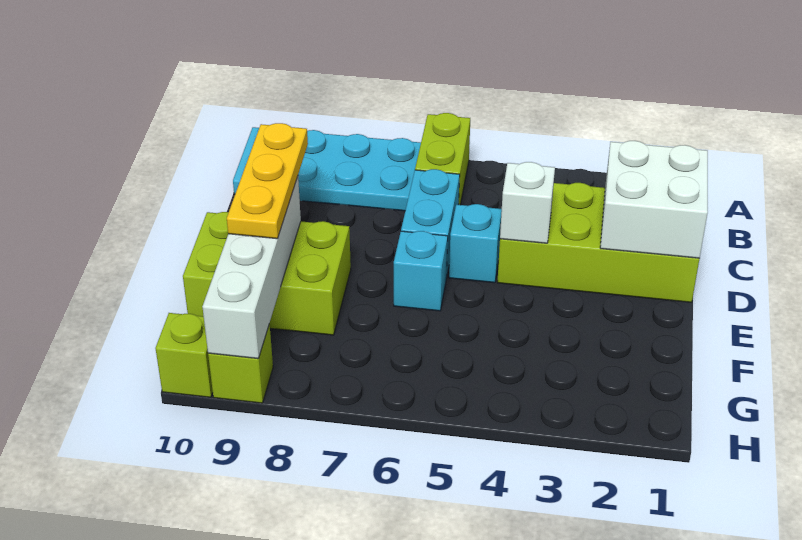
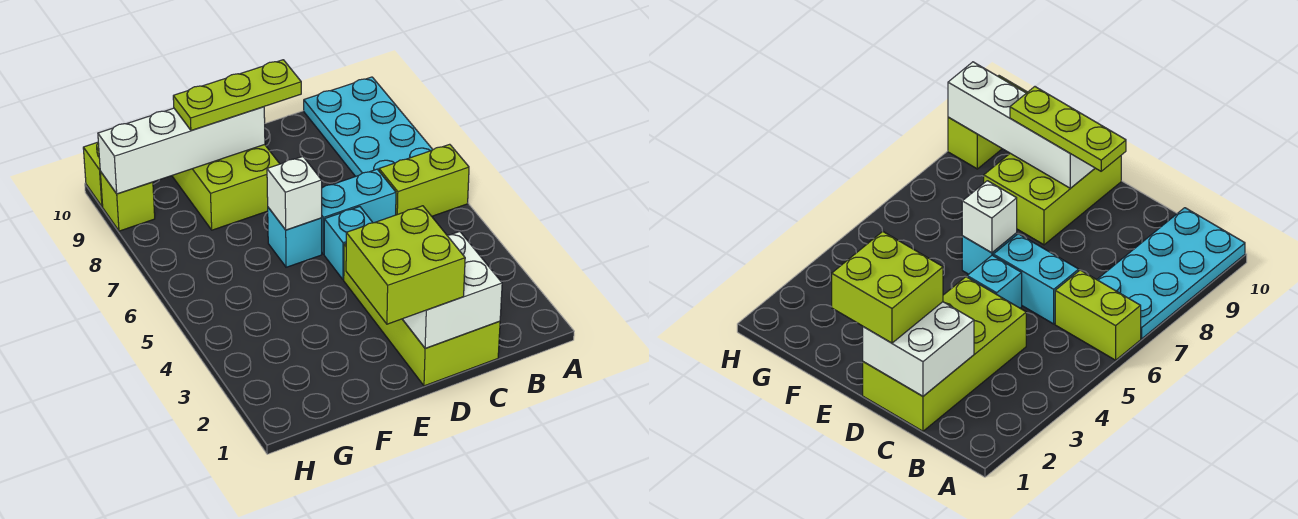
none -> lime brick D1:E2 level 3
white brick D4 level 2 -> white brick E6 level 2
yellow plate D9:F9 level 3 -> lime plate D9:F9 level 3

